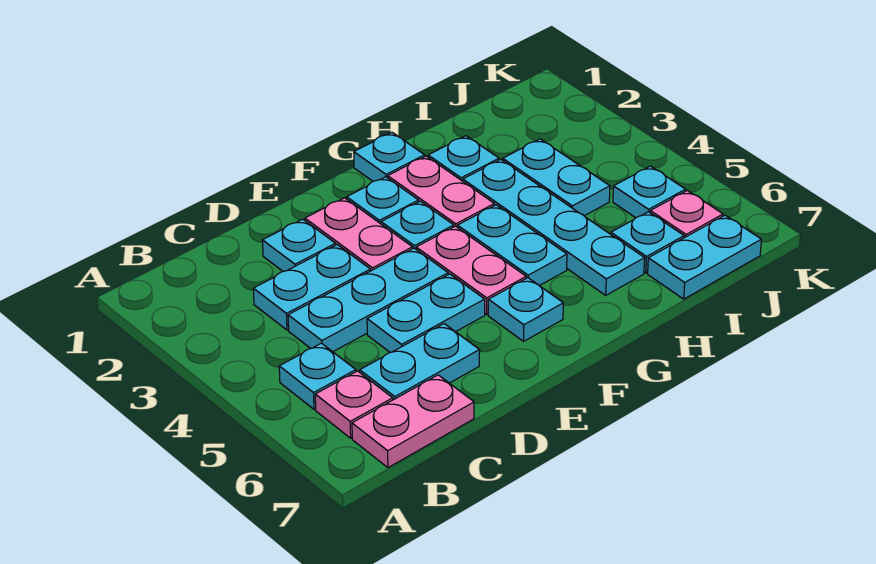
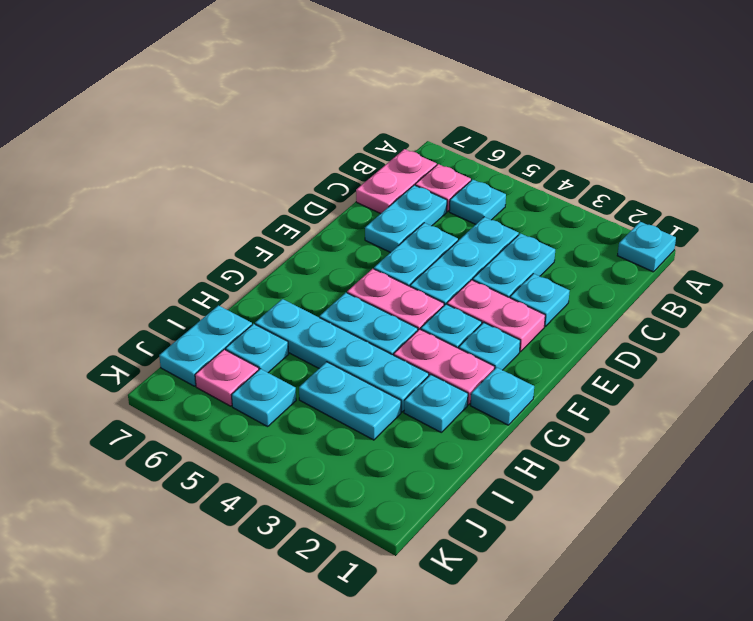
cyan plate F6 level 1 -> cyan plate A1 level 1

